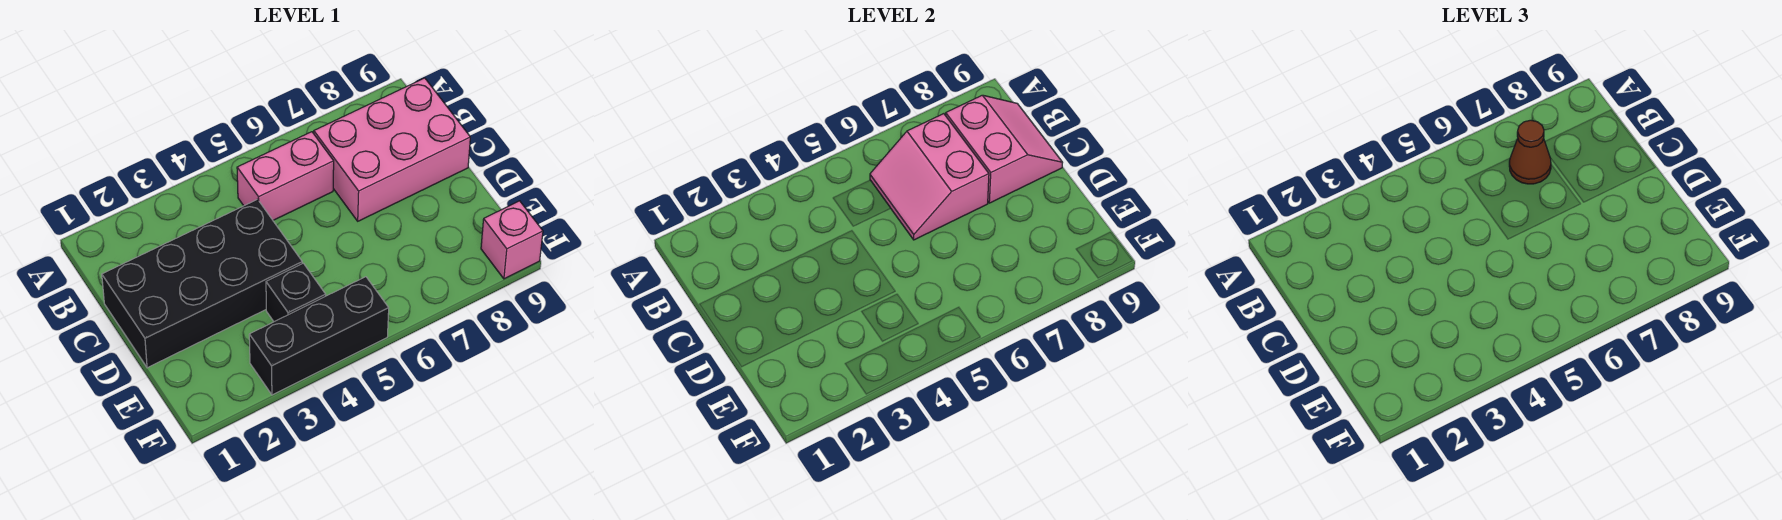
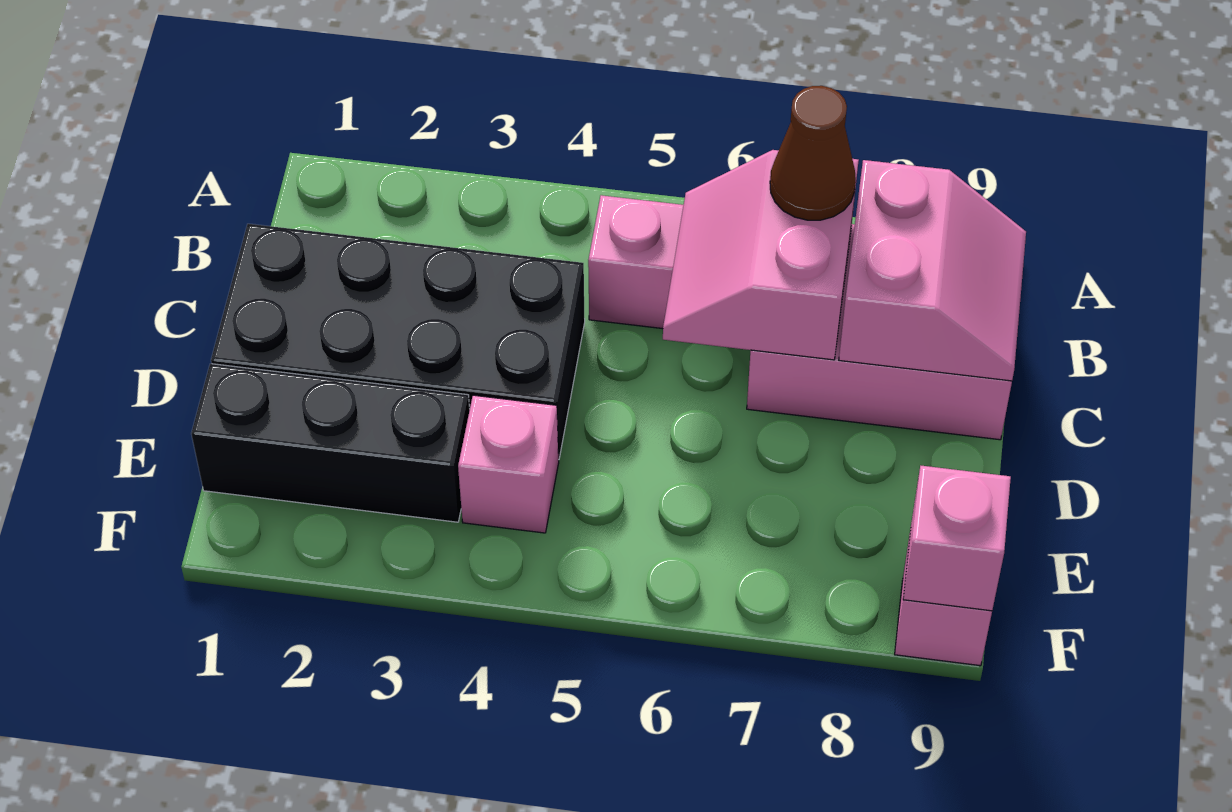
black brick E4 level 1 -> pink brick E4 level 1
black brick F3:F5 level 1 -> black brick E1:E3 level 1
none -> pink brick F9 level 2

